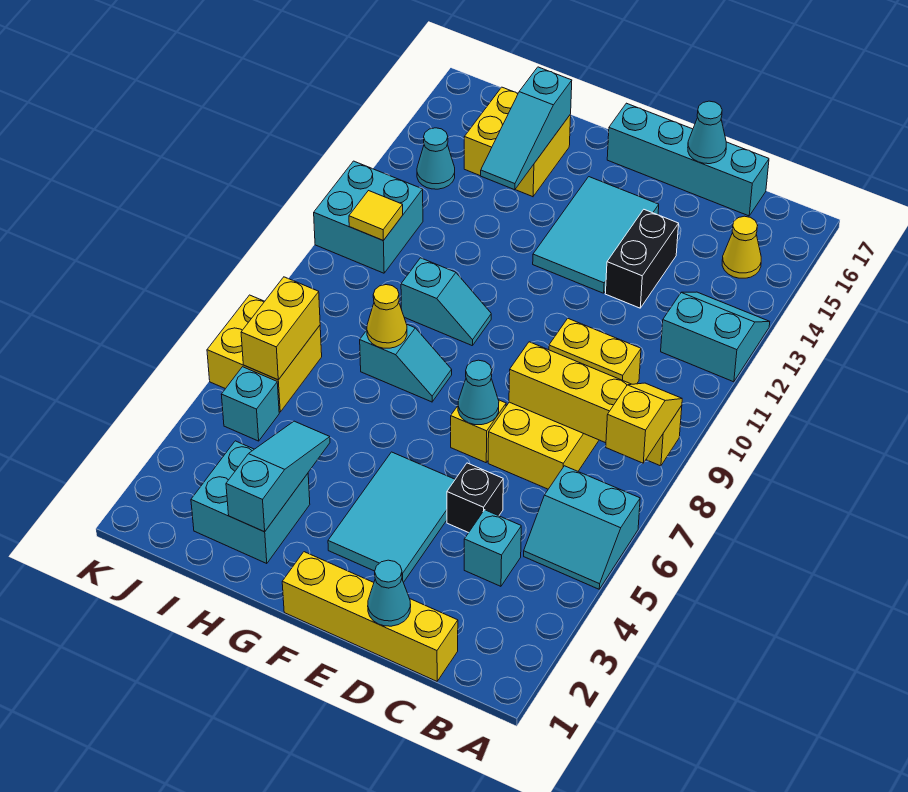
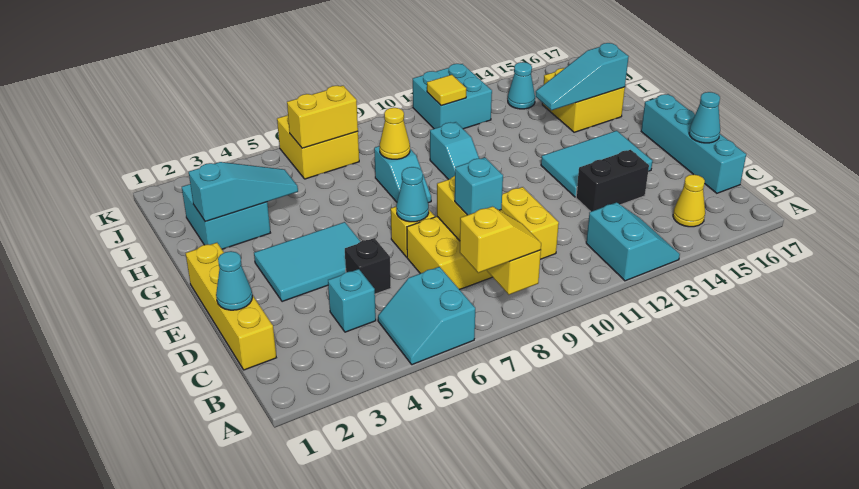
cyan brick J5 level 1 -> cyan brick C8 level 3

